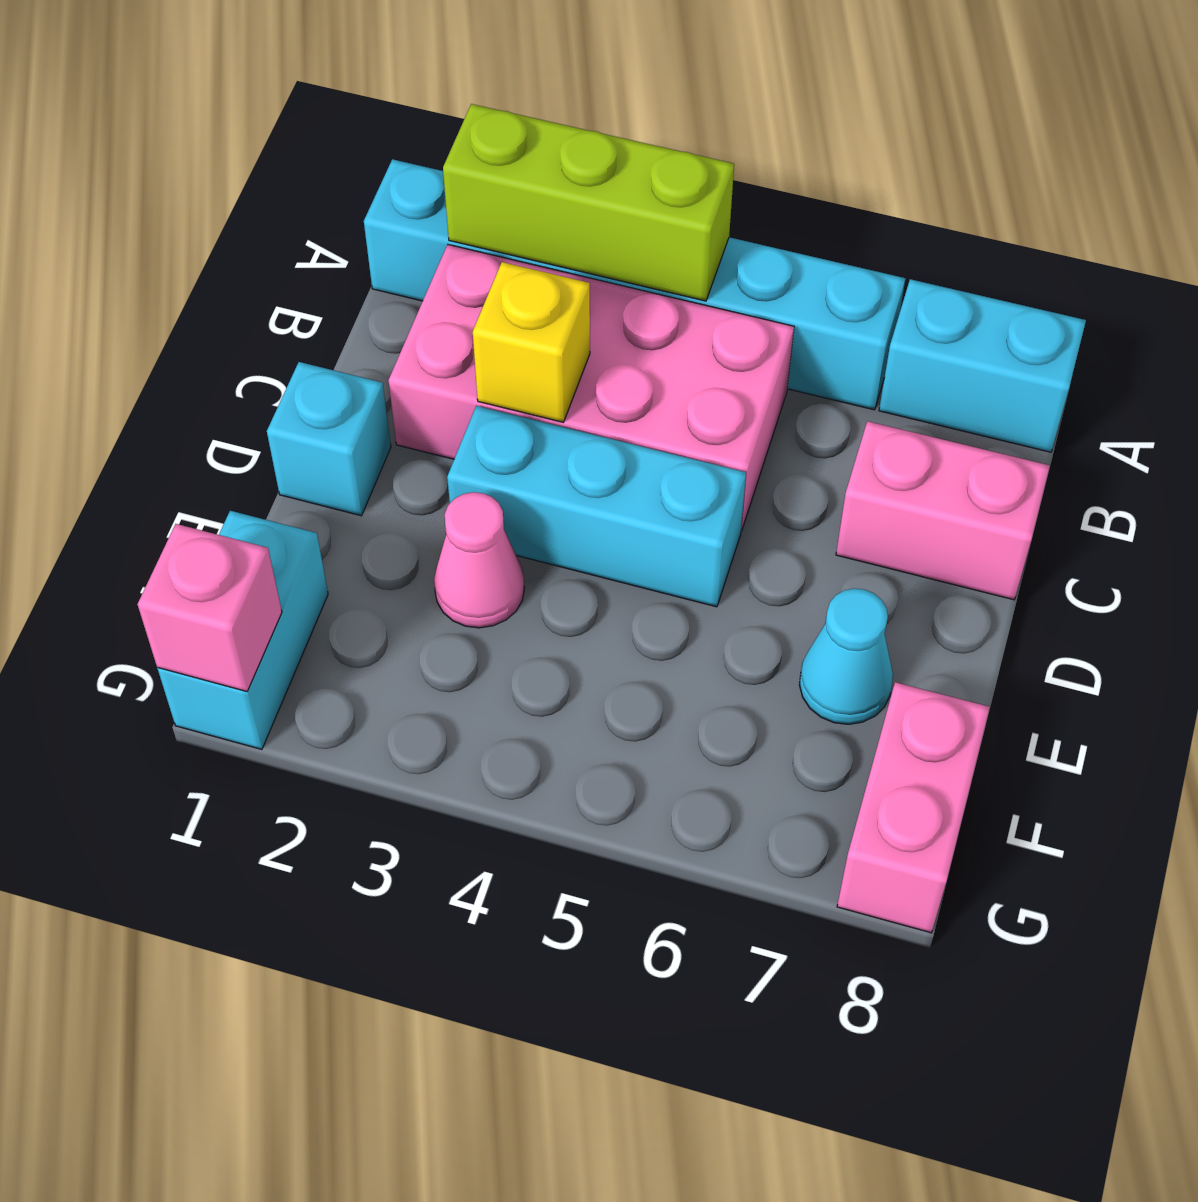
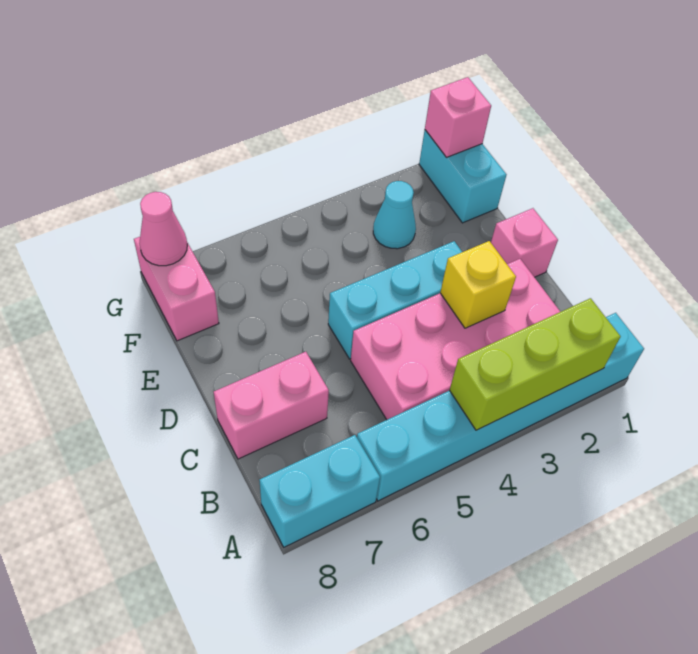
cyan brick D1 level 1 -> pink brick D1 level 1
pink cone E3 level 1 -> pink cone G8 level 2
cyan cone E7 level 1 -> cyan cone F3 level 1

